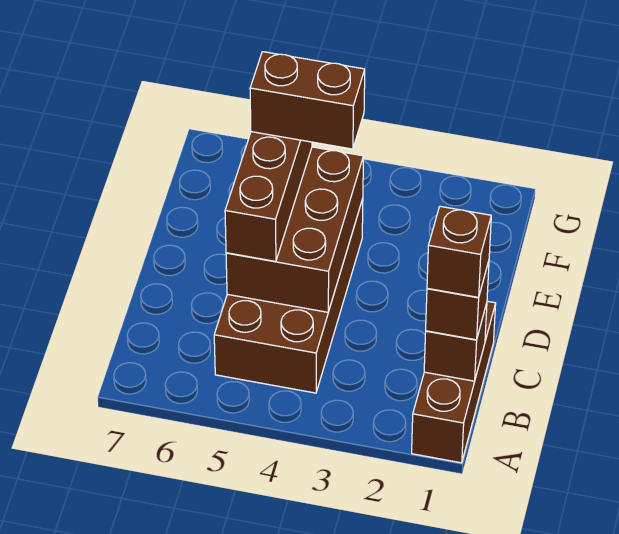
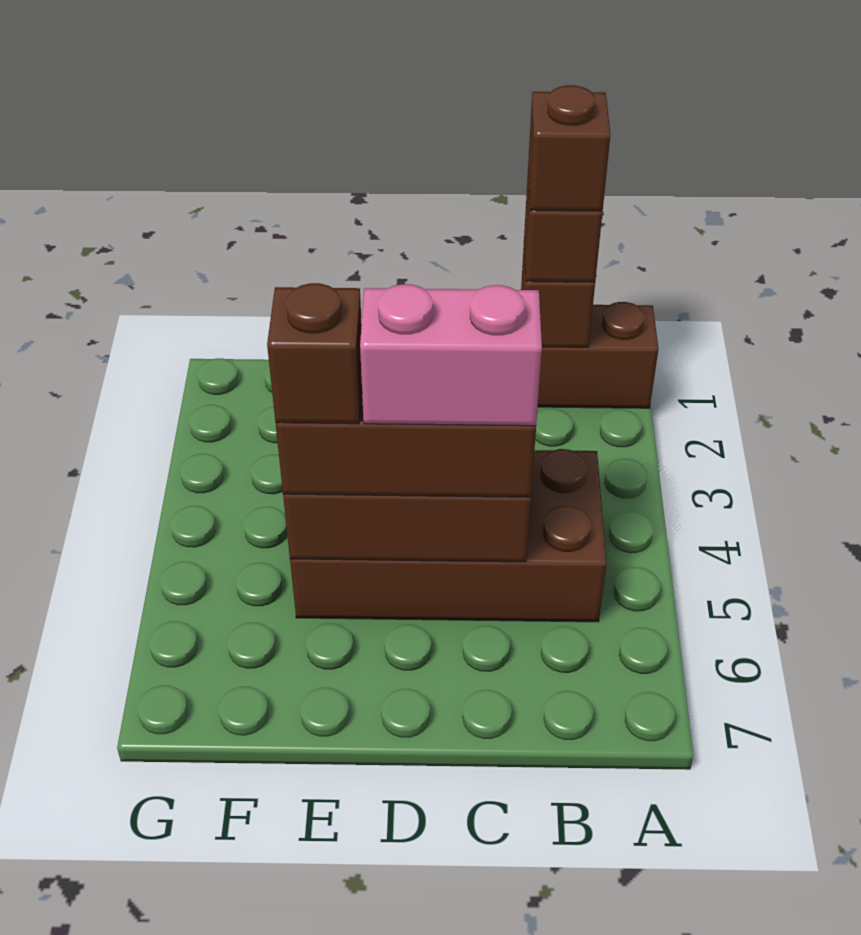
none -> pink brick C5:D5 level 4
brown brick E4:E5 level 4 -> brown brick E5 level 4

